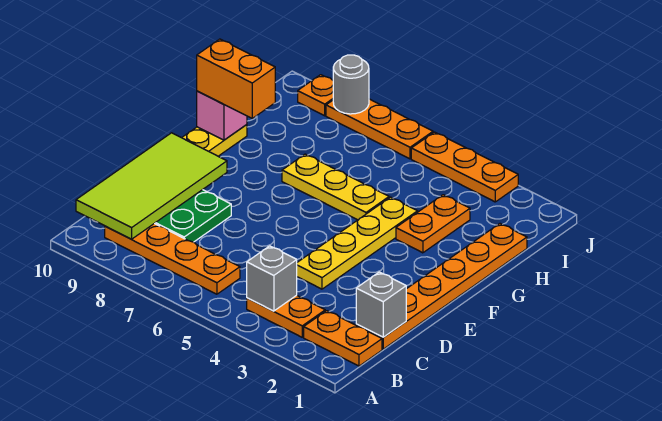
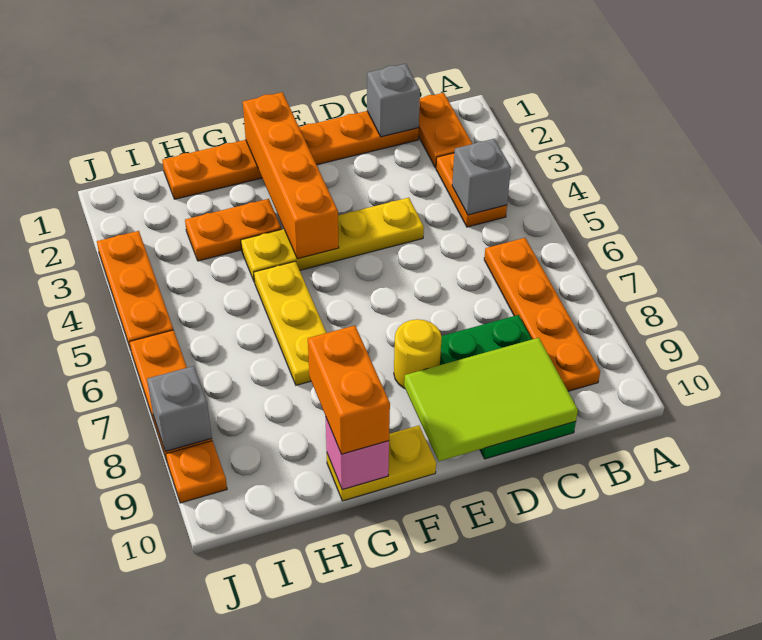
lime tile B9:E10 level 2 -> lime tile C9:E10 level 2
none -> yellow round brick E8 level 1
none -> orange brick F1:F4 level 2
grey round brick J8 level 2 -> grey brick J8 level 2

